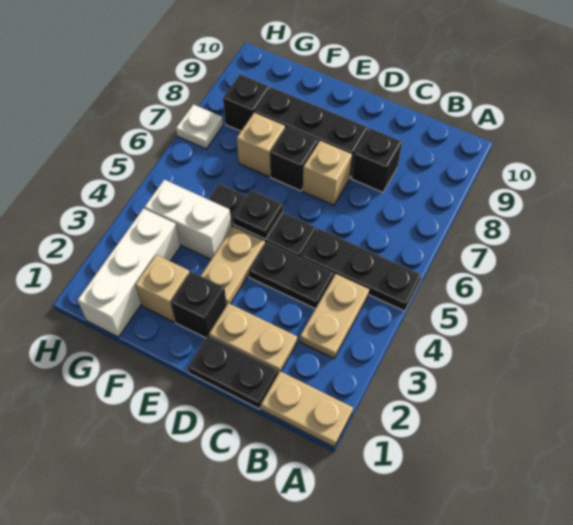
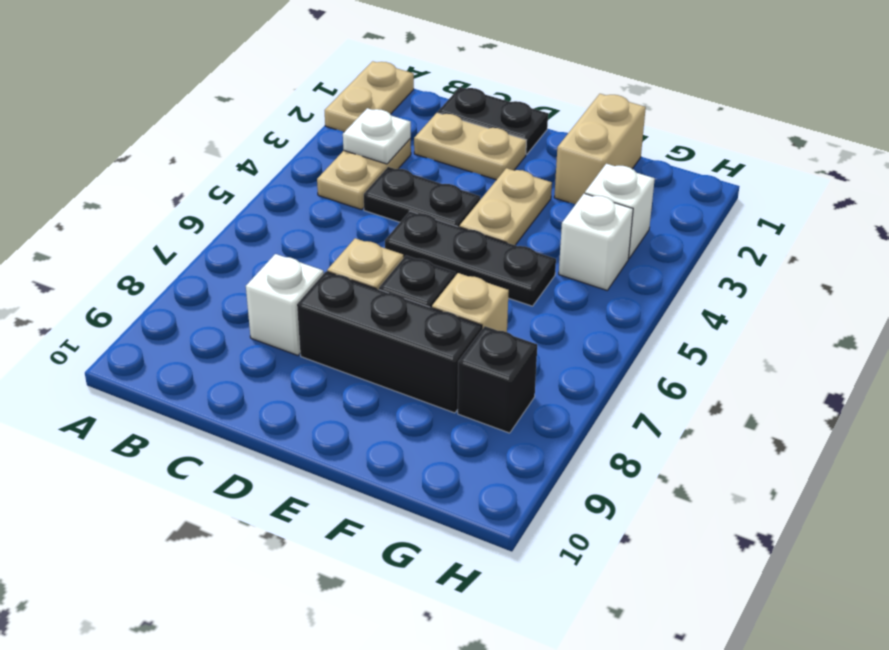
tan plate A1:B1 level 1 -> tan plate A1:A2 level 1
black plate A5:C5 level 1 -> none
black brick C8 level 1 -> white brick C8 level 1
black brick E2 level 1 -> none
black plate E5 level 2 -> none
tan brick F2 level 1 -> tan brick F1:F2 level 1
white brick F4:G4 level 1 -> white brick G4 level 1
white brick G1:G3 level 1 -> white brick G3 level 1
white plate H7 level 1 -> white plate B3 level 2

